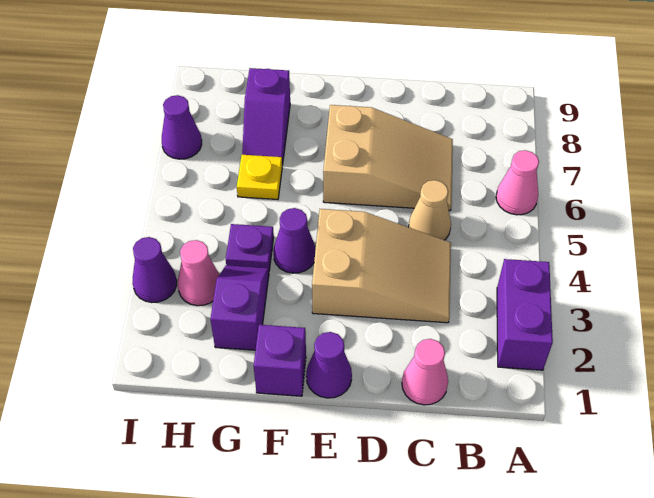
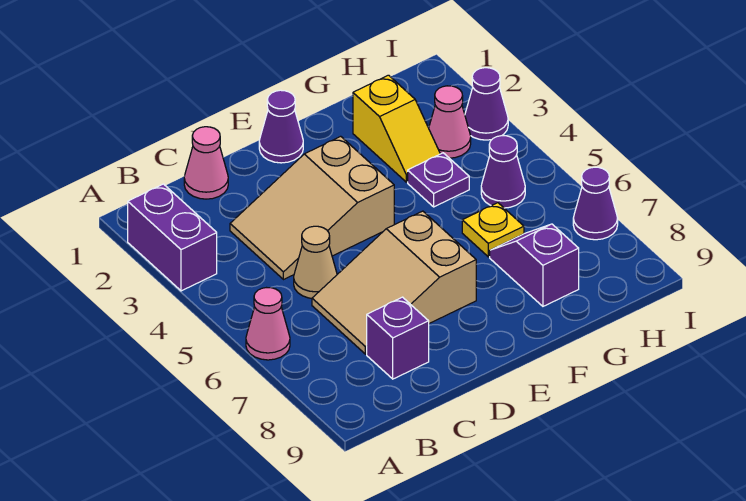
purple brick F1 level 1 -> purple brick C8 level 1
purple cone F4 level 1 -> purple cone H5 level 1
purple slope G2:G3 level 1 top 2 -> yellow slope G2:G3 level 1 top 2

